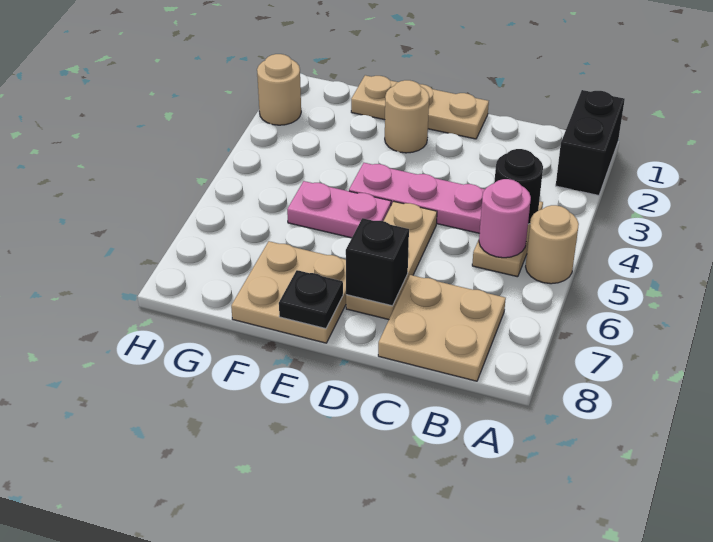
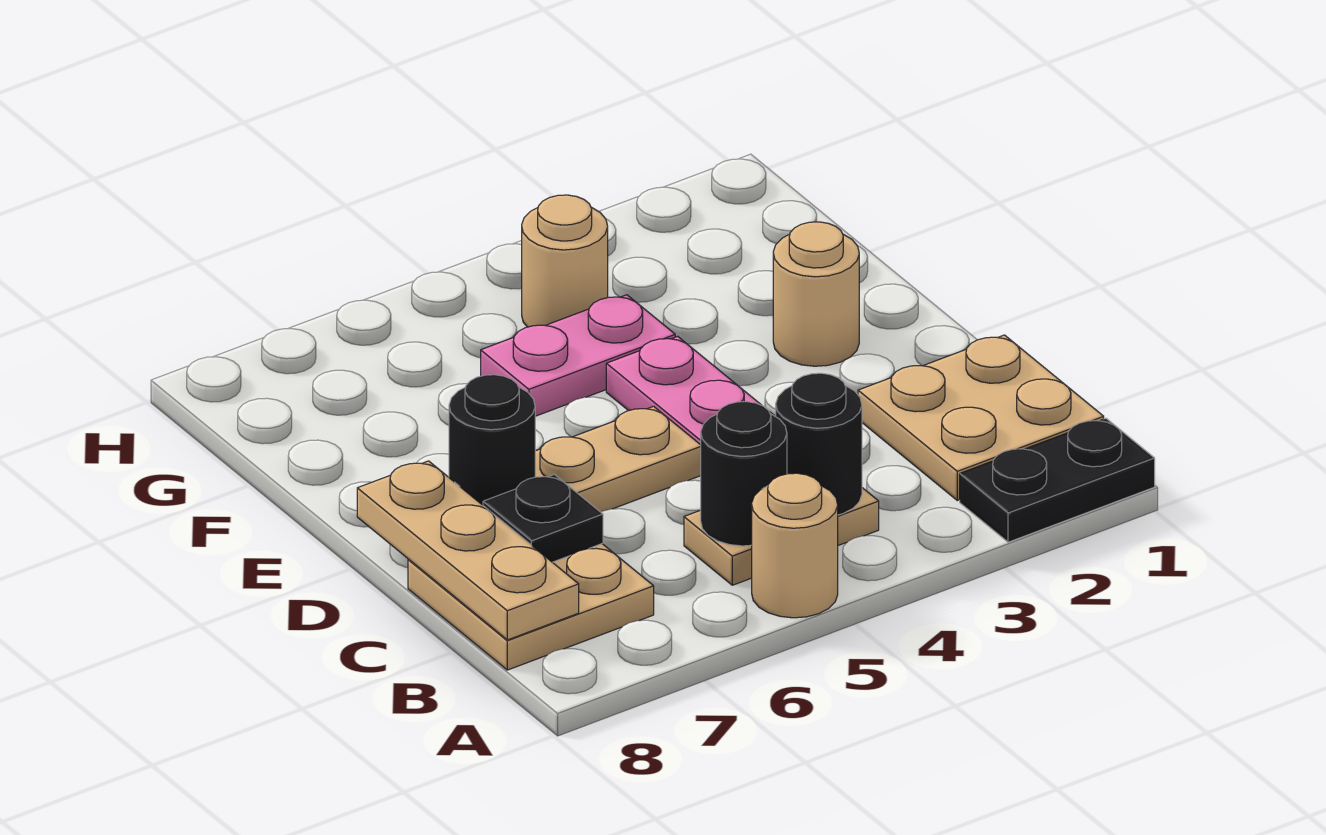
black brick A1:A2 level 1 -> black plate A1:A2 level 1
pink round brick B5 level 2 -> black round brick B5 level 2
tan plate D1:F1 level 1 -> tan plate B8:D8 level 2
black brick D7 level 2 -> black round brick D7 level 2
pink plate E5:F5 level 1 -> pink plate F4:F5 level 1
tan plate E7:F8 level 1 -> tan plate B1:C2 level 1
black plate E8 level 2 -> black plate C7 level 2
tan round brick H2 level 1 -> tan round brick G4 level 1

